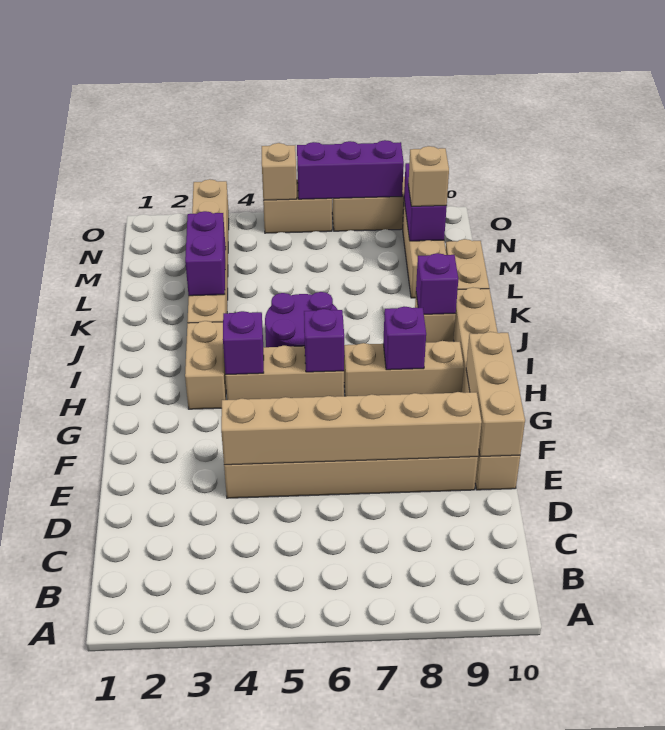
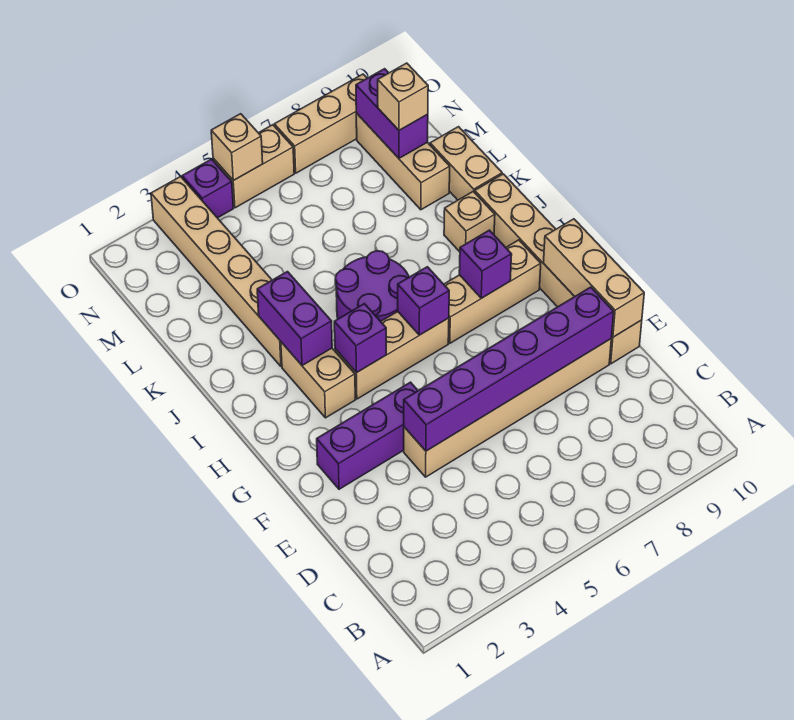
tan brick E4:E9 level 2 -> purple brick E4:E9 level 2
purple brick J9 level 2 -> purple brick O4 level 1
purple brick K3:L3 level 2 -> purple brick I3:J3 level 2
purple brick O6:O8 level 2 -> purple brick F2:F4 level 1

